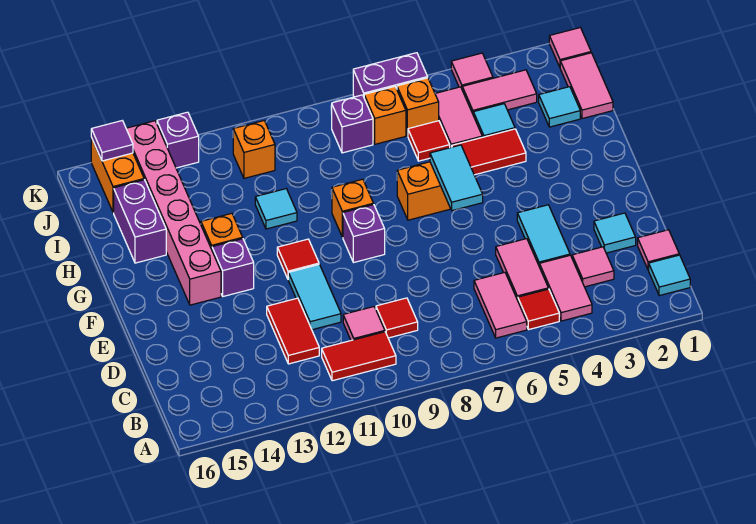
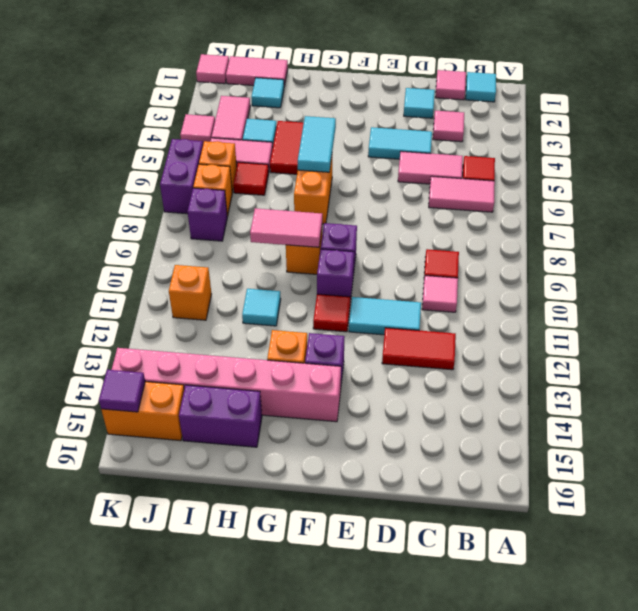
pink tile B4:C4 level 1 -> pink tile G9:H9 level 2
red tile B10:B11 level 1 -> none
cyan tile F6:G6 level 2 -> cyan tile G5:G6 level 2
purple brick K13 level 1 -> purple brick F10 level 1

